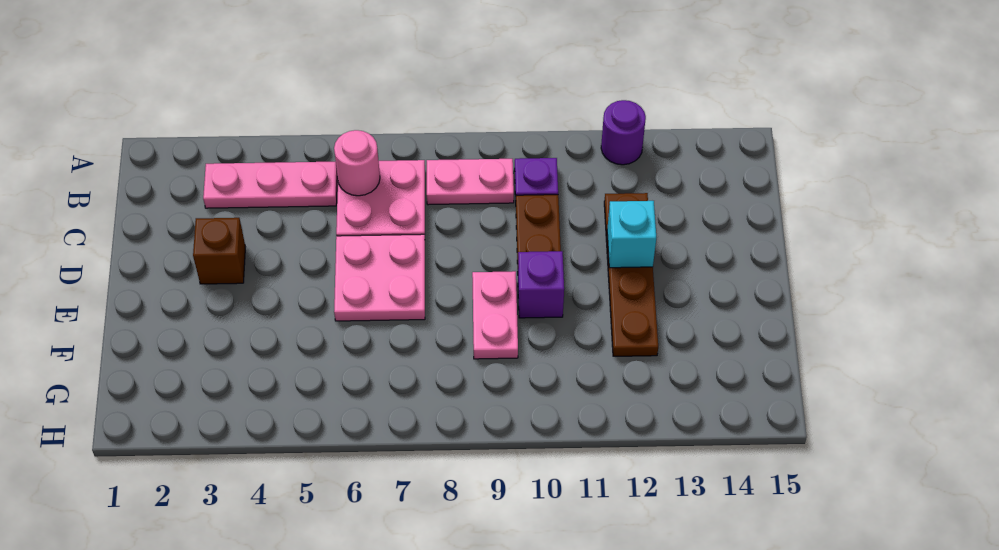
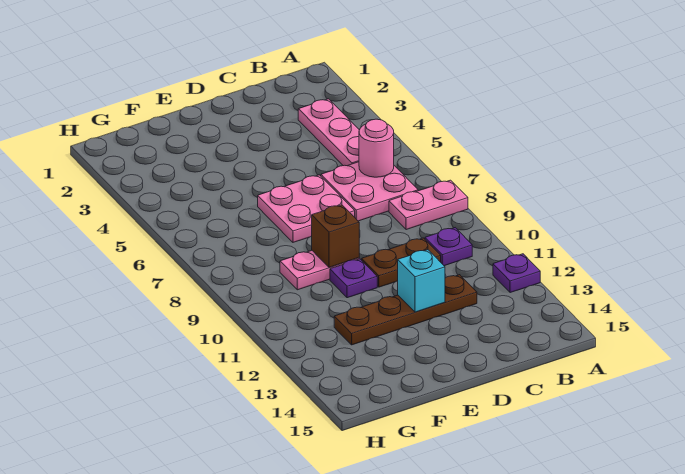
purple round brick A12 level 1 -> purple plate A12 level 1
pink plate B8:B9 level 1 -> pink plate A8:B8 level 1
brown brick D3 level 1 -> brown brick E9 level 2
purple brick E10 level 1 -> purple plate E10 level 1

